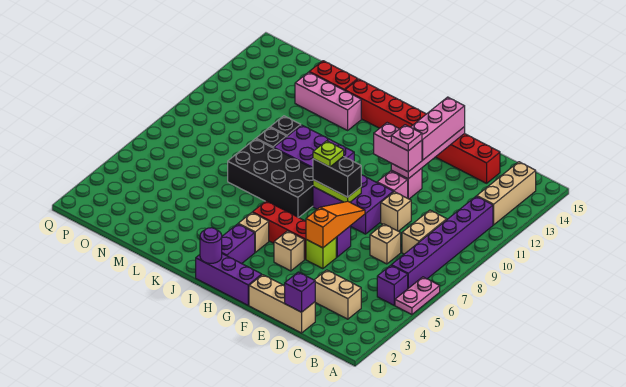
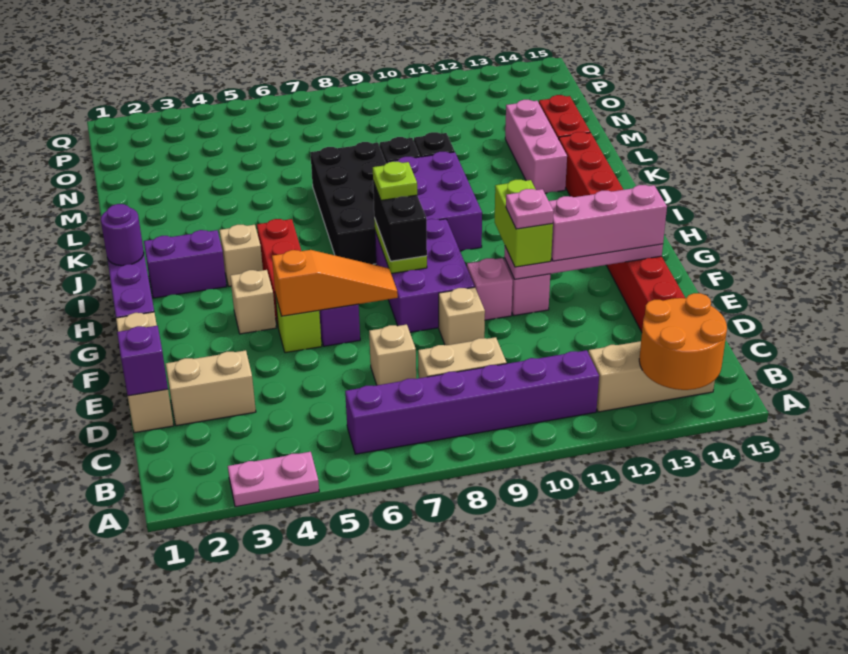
pink plate A5:A6 level 1 -> pink plate A3:A4 level 1
none -> orange round brick A13:B14 level 2
purple brick B5 level 1 -> none
tan brick C3:D3 level 1 -> tan brick D2:D3 level 1
pink brick F11:G11 level 3 -> lime brick F11:G11 level 3

